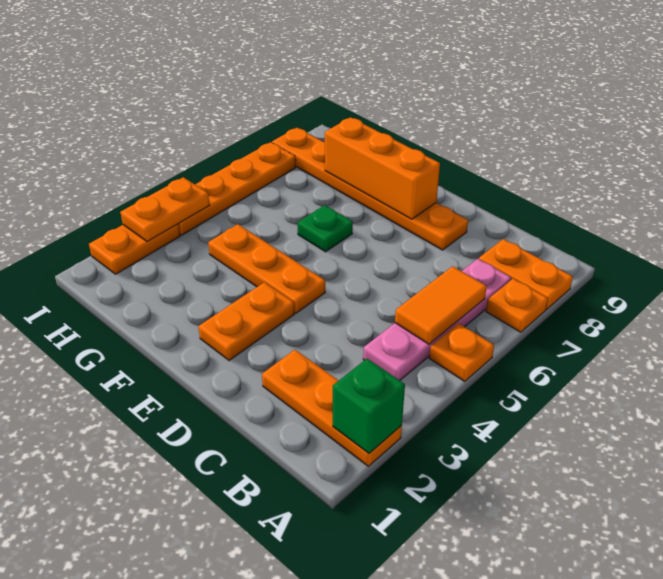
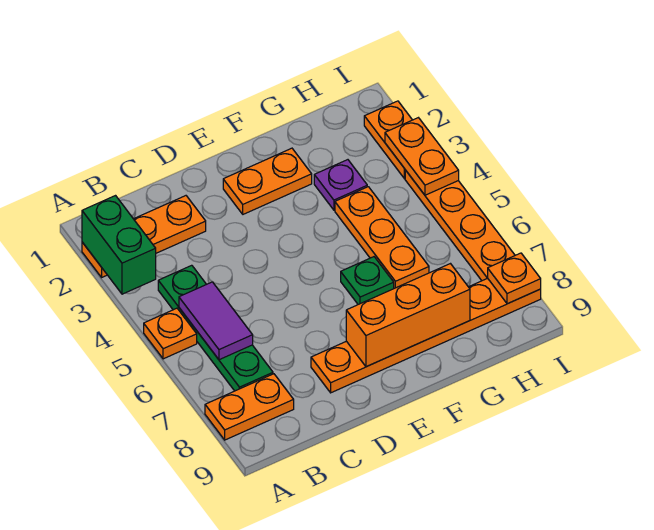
green brick A2 level 2 -> green brick A2:A3 level 2
orange plate A7 level 1 -> orange plate I8 level 2
pink plate B4:B7 level 1 -> green plate B4:B7 level 1
orange tile B5:B6 level 2 -> purple tile B5:B6 level 2
orange plate E2:E3 level 1 -> orange plate E2:F2 level 1
orange plate E4:G4 level 1 -> orange plate G4:G6 level 1
none -> purple plate G3 level 1

